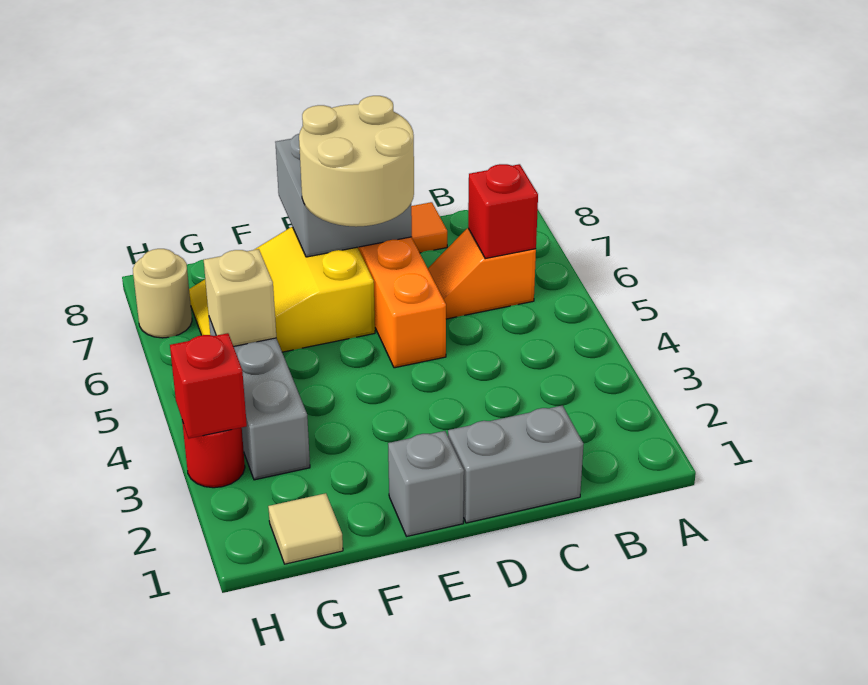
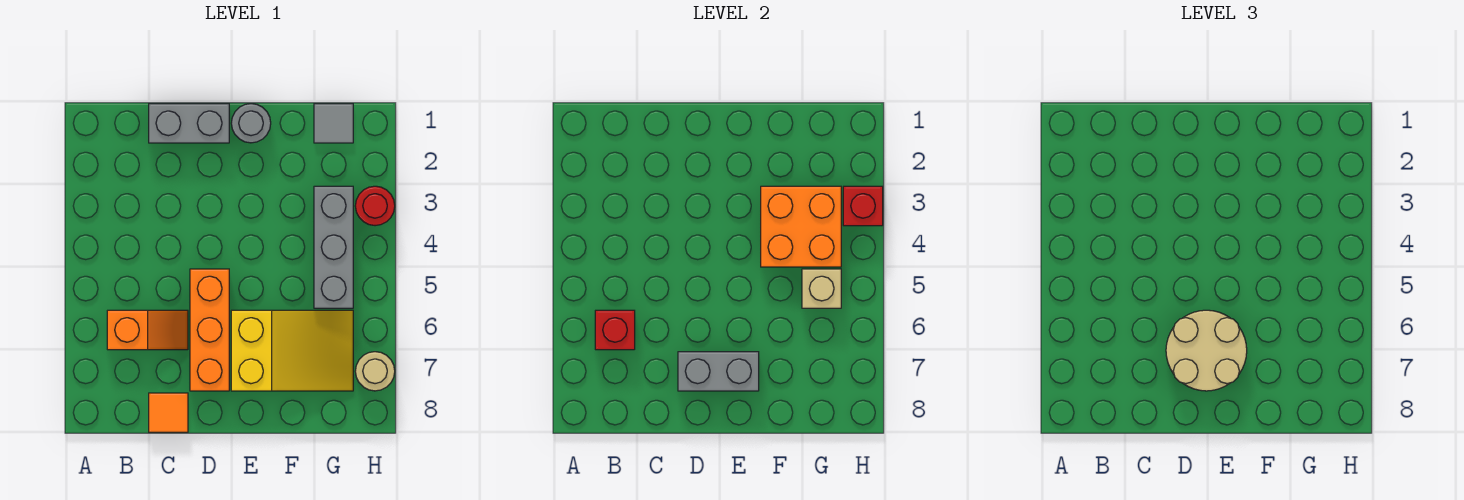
grey brick D7:E8 level 2 -> grey brick D7:E7 level 2
grey brick E1 level 1 -> grey round brick E1 level 1
none -> orange brick F3:G4 level 2
tan tile G1 level 1 -> grey tile G1 level 1

